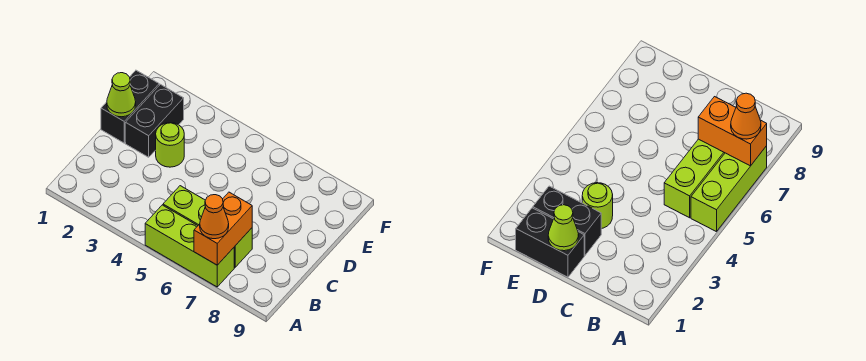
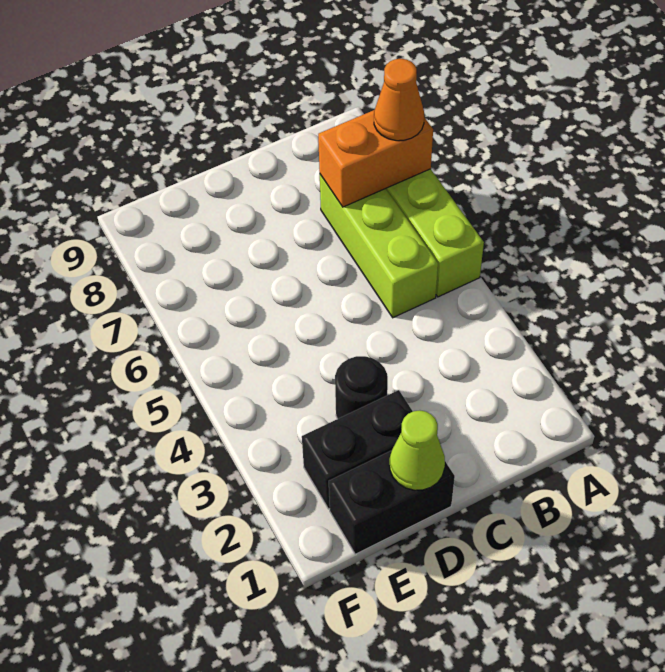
lime round brick D3 level 1 -> black round brick D3 level 1

